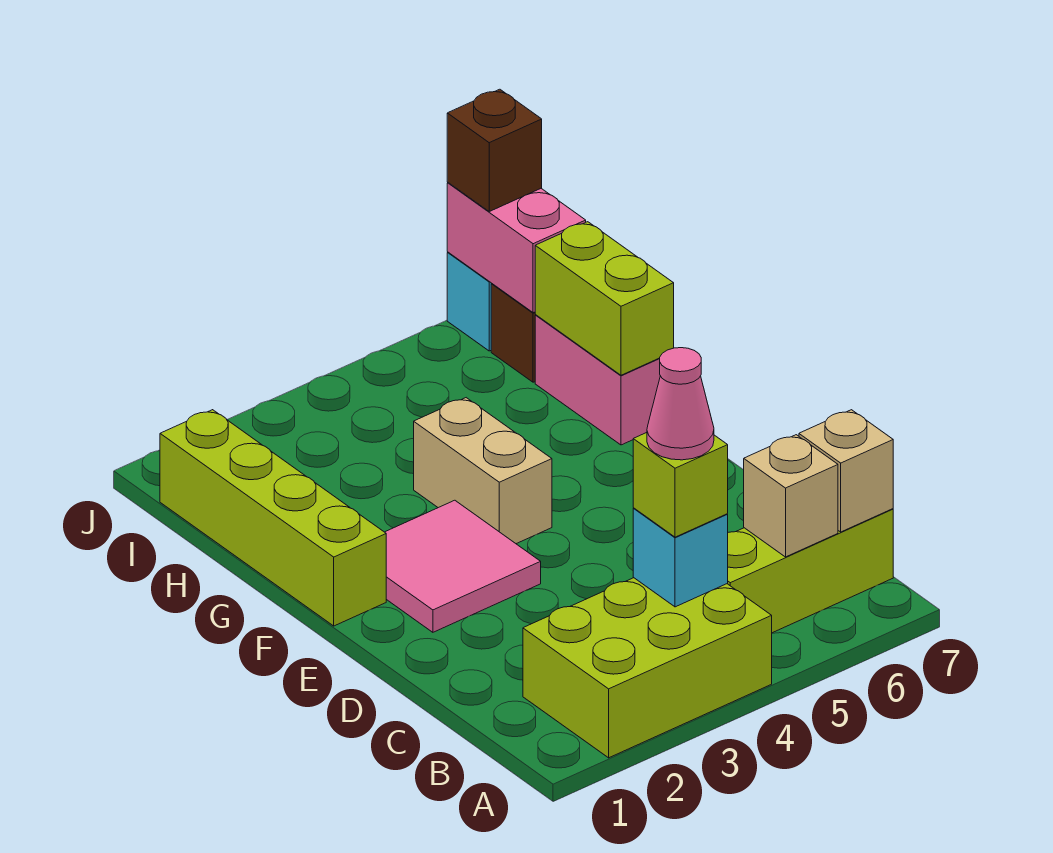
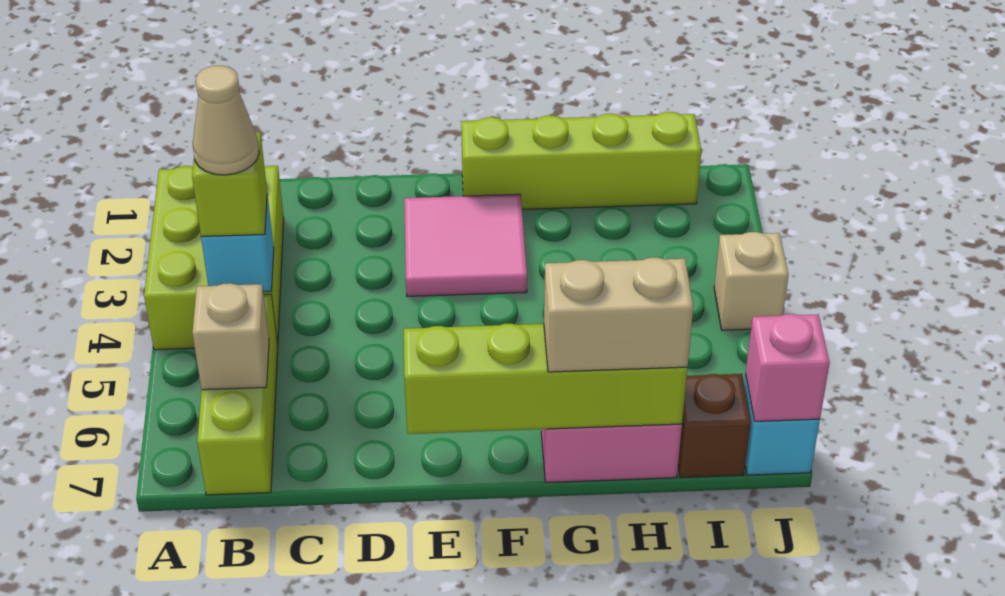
pink cone B4 level 4 -> tan cone B4 level 4
tan brick B7 level 2 -> tan brick J4 level 1
tan brick F4:G4 level 1 -> tan brick G7:H7 level 3
lime brick G7:H7 level 2 -> lime brick E7:H7 level 2
pink brick I7:J7 level 2 -> pink brick J7 level 2
brown brick J7 level 3 -> none

